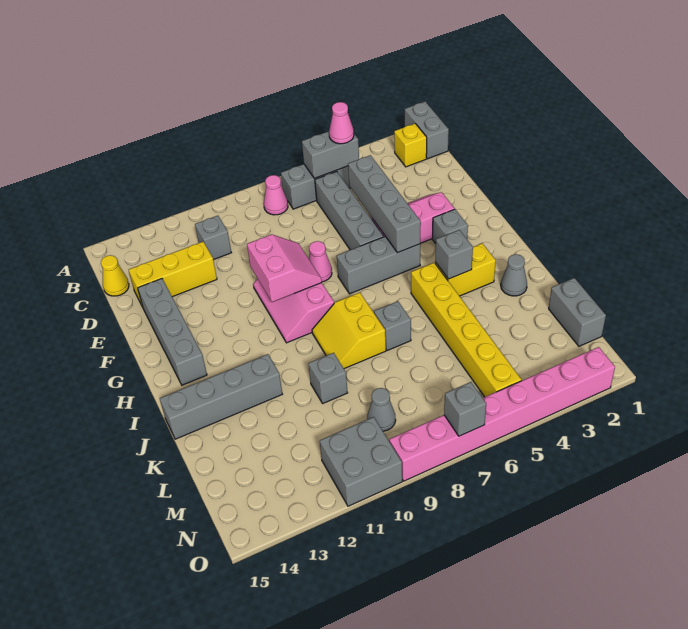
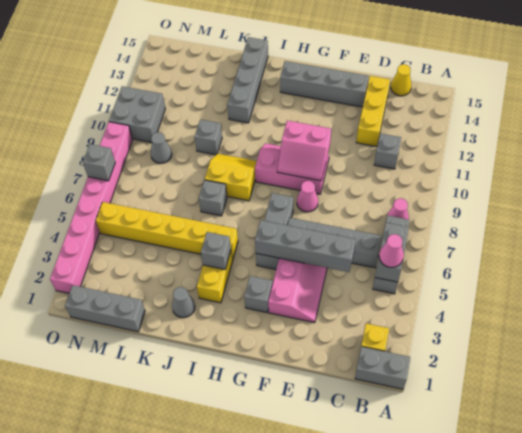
grey brick L1:M1 level 1 -> grey brick L1:N1 level 1

